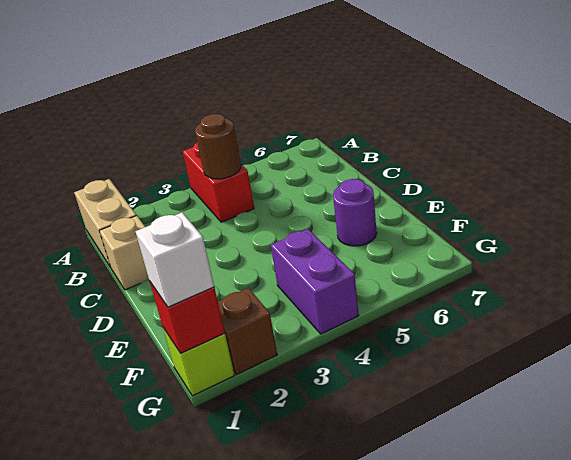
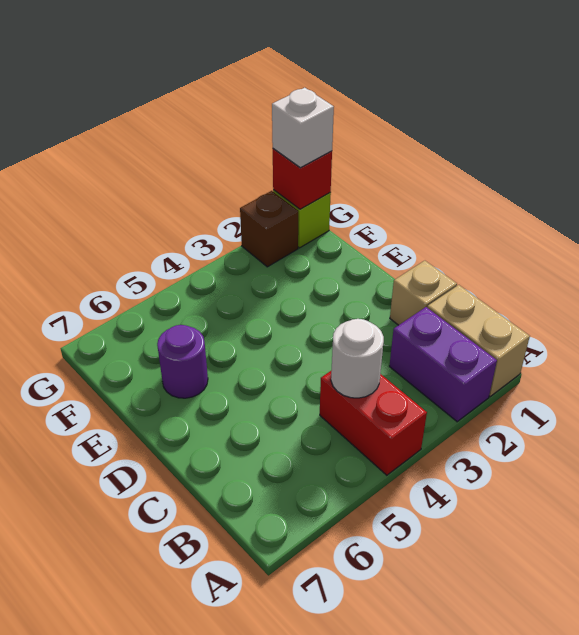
brown round brick B4 level 2 -> white round brick B4 level 2
purple brick F4:G4 level 1 -> purple brick A2:B2 level 1

